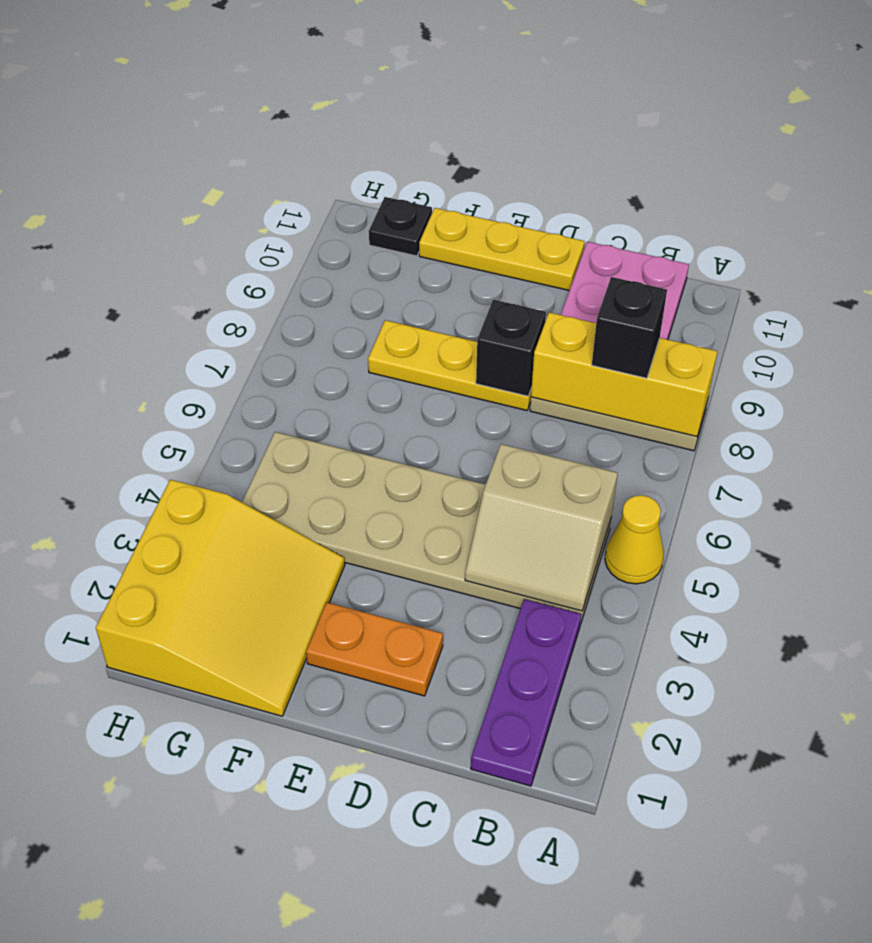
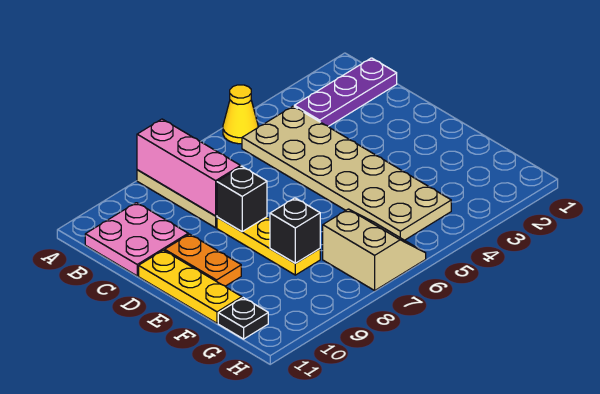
yellow brick A8:C8 level 2 -> pink brick A8:C8 level 2
tan slope B4:C5 level 2 top 5 -> tan slope G6:H7 level 1 top 7
black brick B8 level 3 -> black brick F8 level 2
orange plate D2:E2 level 1 -> orange plate D10:E10 level 1
yellow slope F1:H3 level 1 top H -> none

